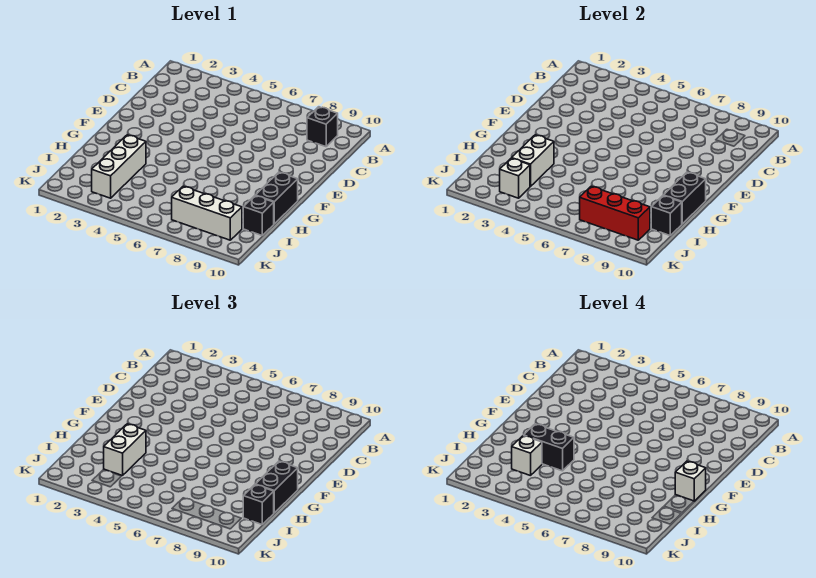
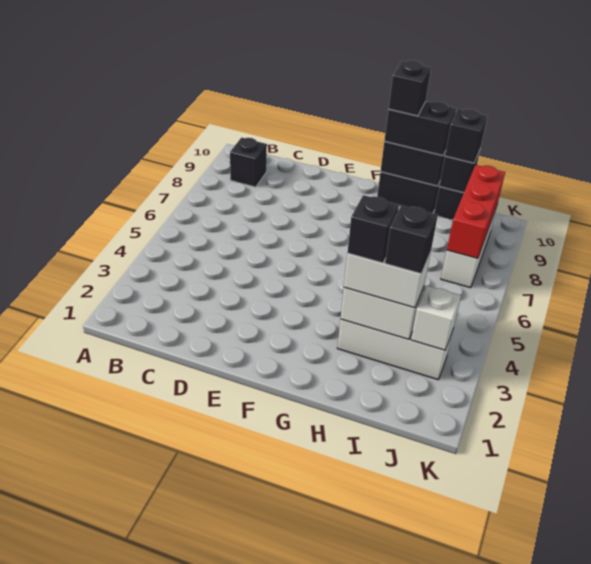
white brick G10 level 4 -> black brick G10 level 4
black brick H3:H4 level 4 -> black brick H3 level 4
white brick I3 level 4 -> black brick I3 level 4

